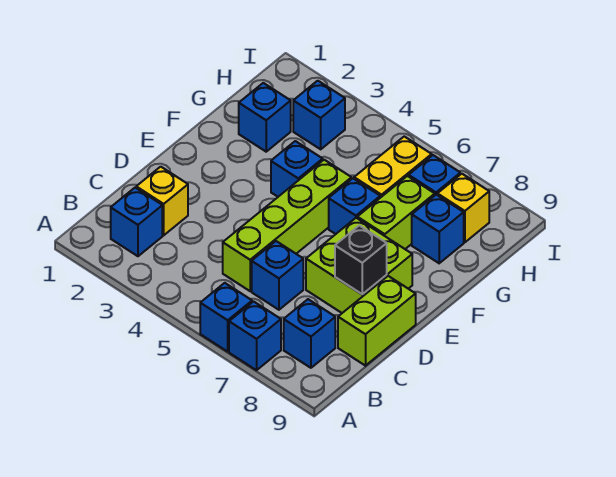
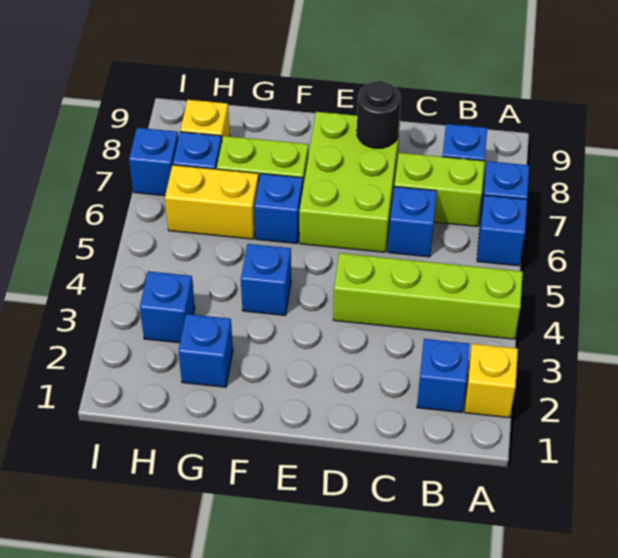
yellow brick C2 level 1 -> yellow brick A2 level 1
lime brick C5:F5 level 1 -> lime brick A4:D4 level 1
lime brick C9:D9 level 1 -> lime brick B7:C7 level 1
lime brick D7:E8 level 1 -> lime brick D6:E8 level 1
black brick D8 level 2 -> black round brick D8 level 2
blue brick G8 level 1 -> blue brick I7 level 1

